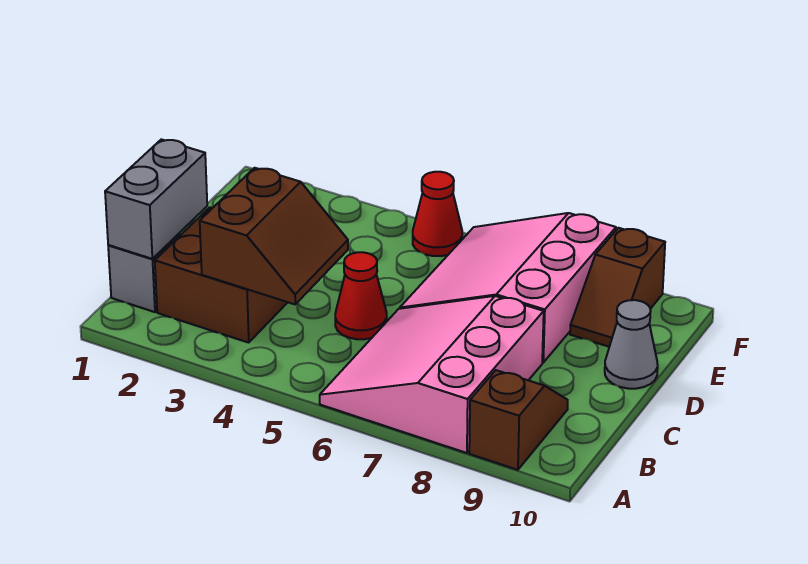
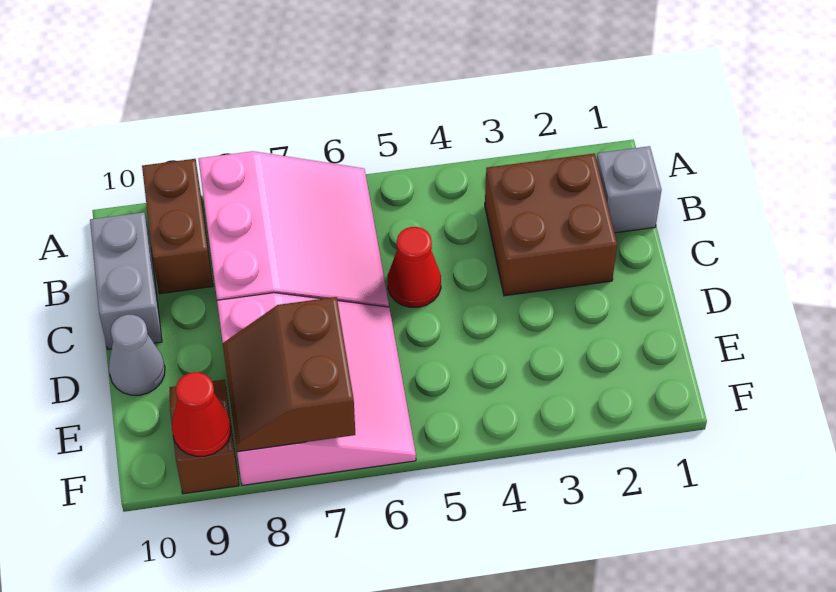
brown slope A9:B9 level 1 top A -> brown brick A9:B9 level 1
grey brick B1:C1 level 2 -> grey brick B10:C10 level 1
brown slope B3:C4 level 2 top 3 -> brown slope E7:F8 level 2 top 7
red cone F5 level 1 -> red cone F9 level 2

